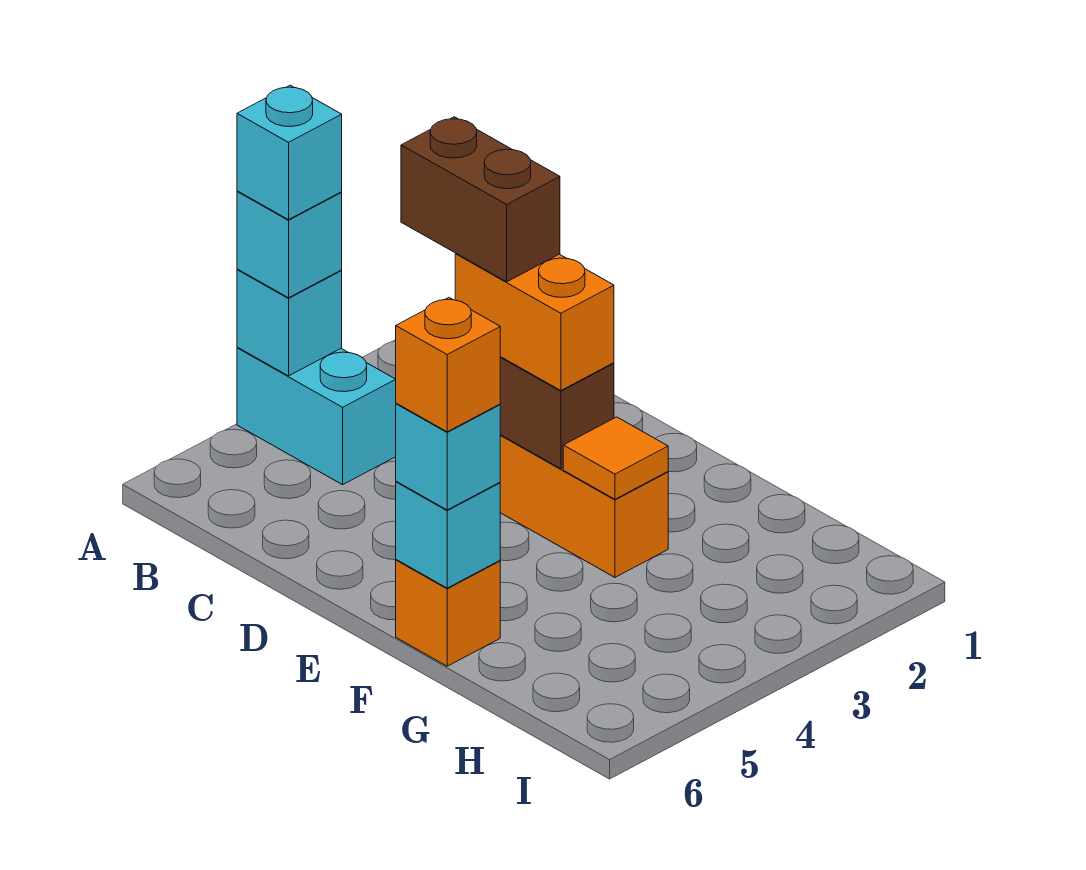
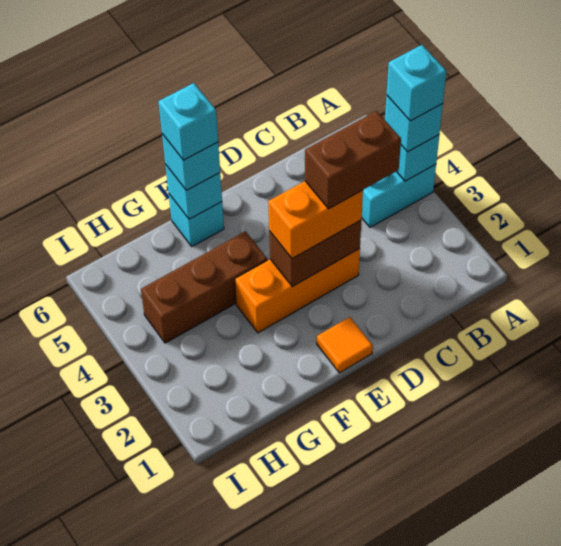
orange tile F3 level 2 -> orange tile E1 level 1
none -> brown brick F4:H4 level 1
orange brick F6 level 1 -> cyan brick F6 level 1
orange brick F6 level 4 -> cyan brick F6 level 4

